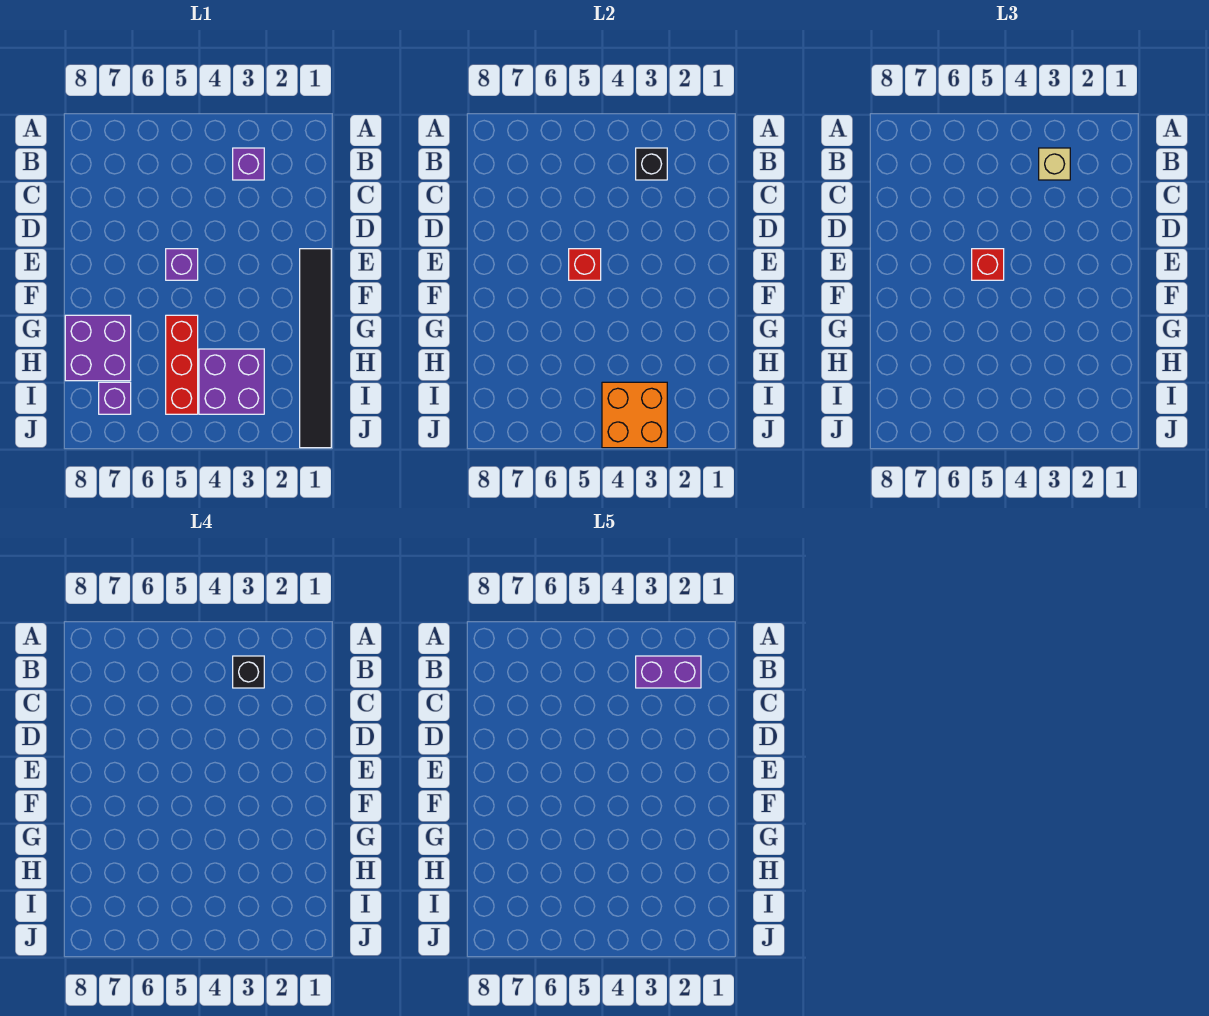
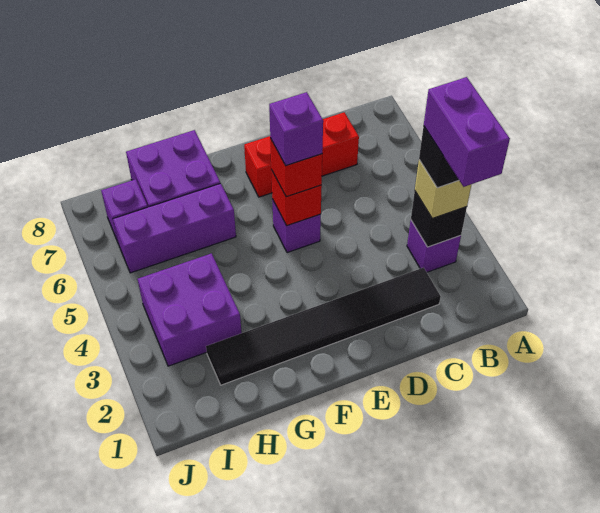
black tile E1:J1 level 1 -> black tile C2:H2 level 1
none -> purple brick E5 level 4
red brick G5:I5 level 1 -> red brick C7:E7 level 1
none -> purple brick G6:I6 level 1
orange brick I3:J4 level 2 -> none

